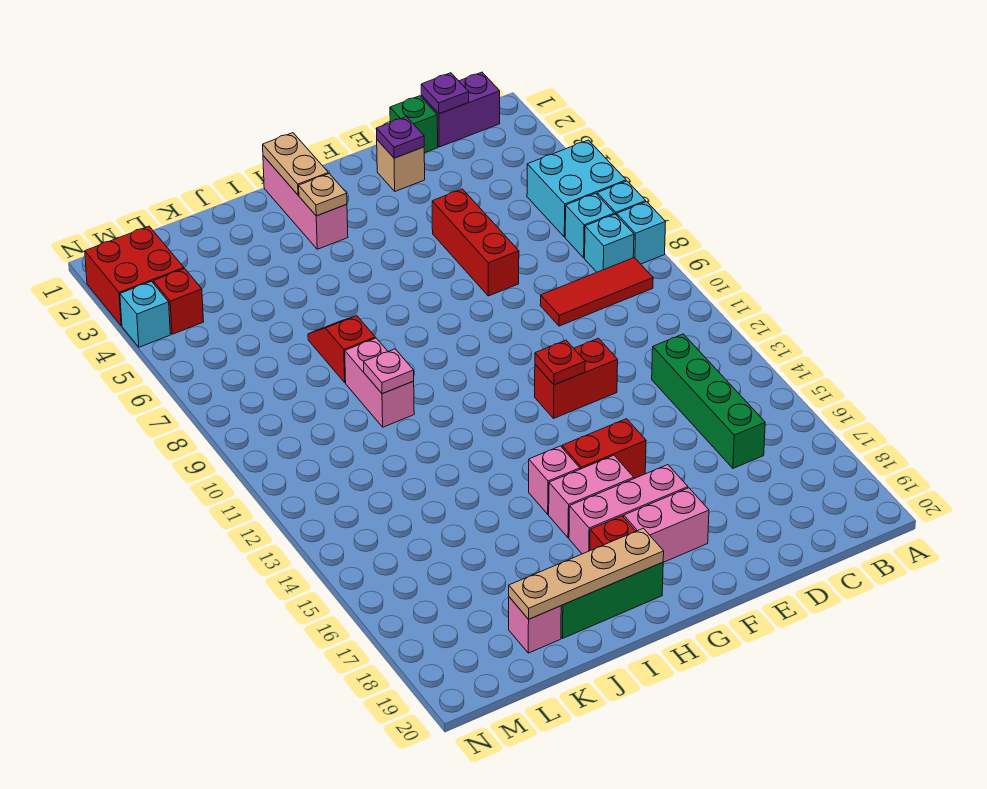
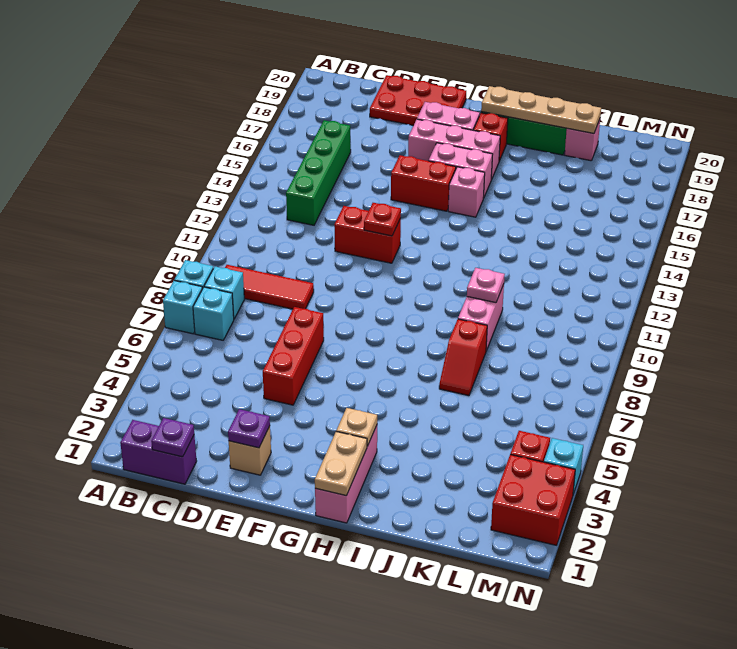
cyan brick A5:B6 level 1 -> none
green brick D1 level 1 -> none
none -> red plate D19:F20 level 1

